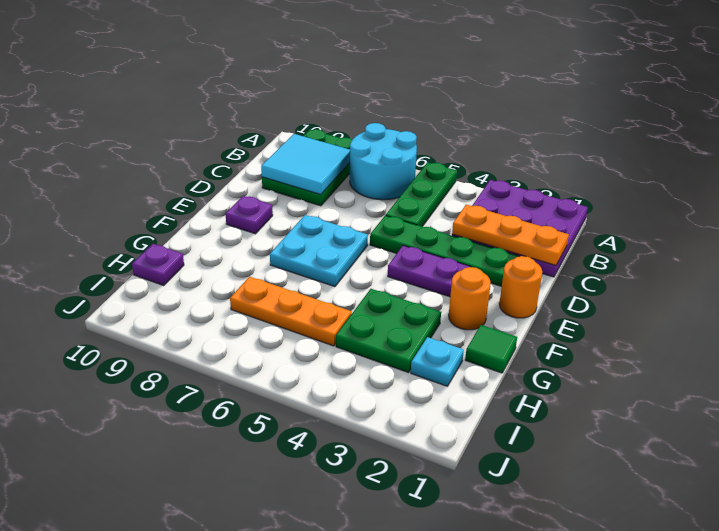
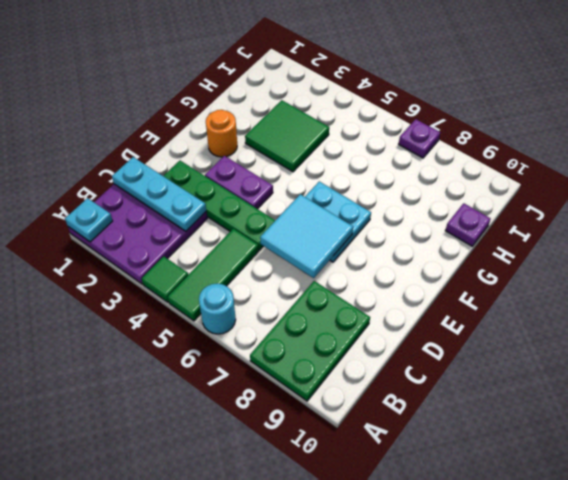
green plate A5:C5 level 1 -> green tile A5:C5 level 1
cyan round brick A6:B7 level 1 -> cyan round brick A6 level 1
cyan tile B8:C9 level 2 -> cyan tile D6:E7 level 2
orange plate C1:C3 level 2 -> cyan plate C1:C3 level 2
orange round brick E1 level 1 -> none
purple plate E9 level 1 -> purple plate J7 level 1
green tile G1 level 1 -> green tile A4 level 1
green plate G3:H4 level 1 -> green tile G3:H4 level 1
cyan plate H2 level 1 -> cyan plate A1 level 2
orange plate H5:H7 level 1 -> none

